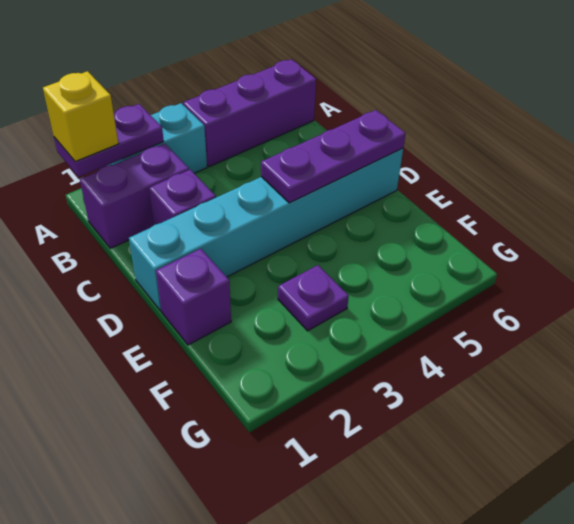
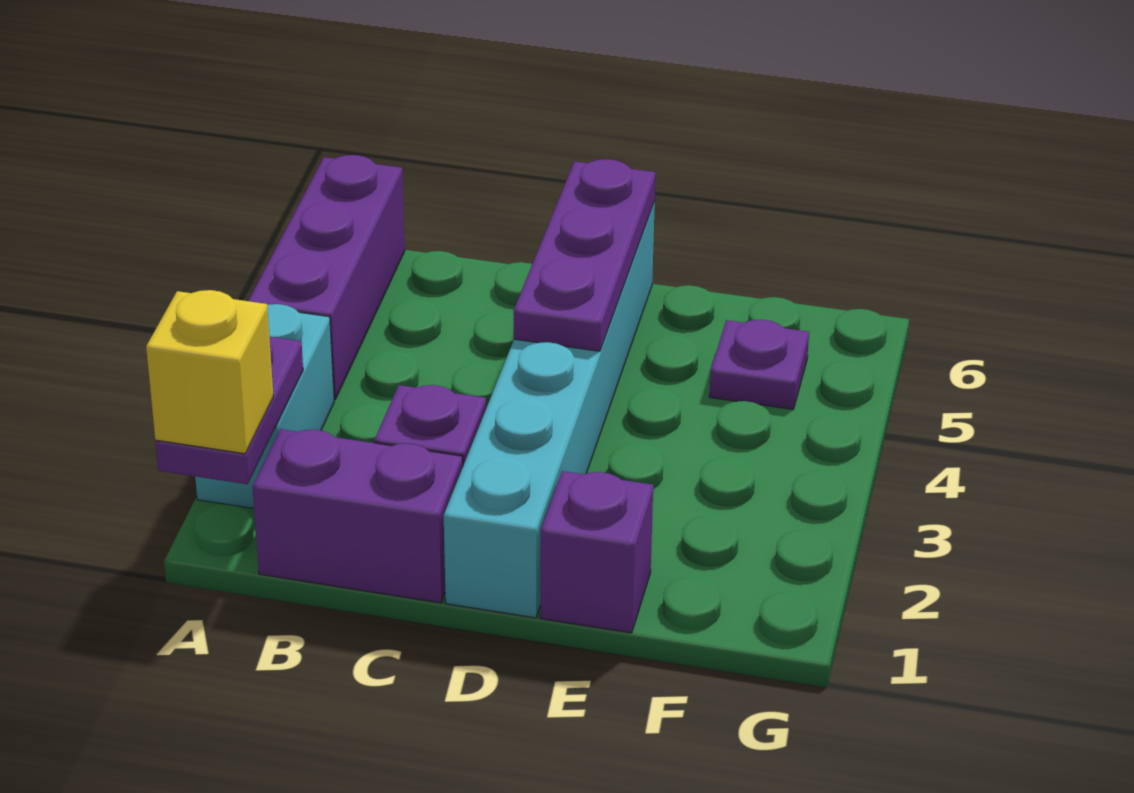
purple brick B1:B2 level 1 -> purple brick B1:C1 level 1
purple plate F3 level 1 -> purple plate F5 level 1

